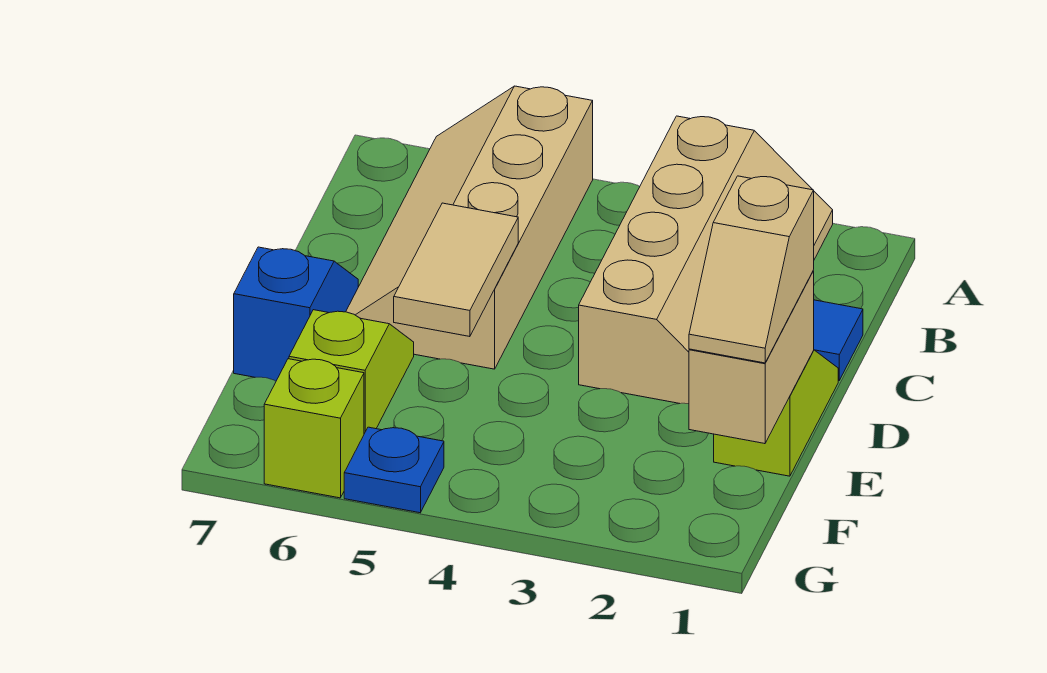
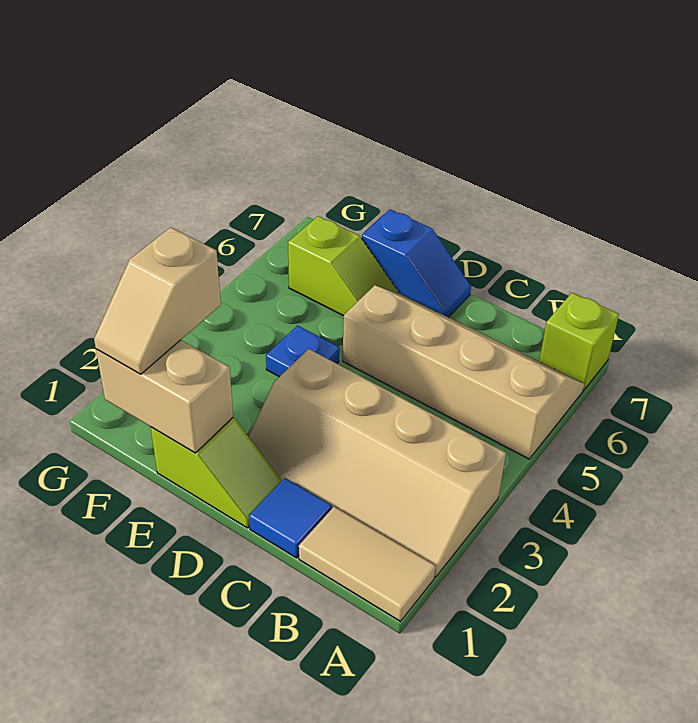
tan tile D5:E5 level 2 -> tan tile A1:B1 level 1
tan slope E1:F1 level 3 top E -> tan slope F1:F2 level 3 top 2
blue plate G5 level 1 -> blue plate E4 level 1
lime brick G6 level 1 -> lime brick A7 level 1

